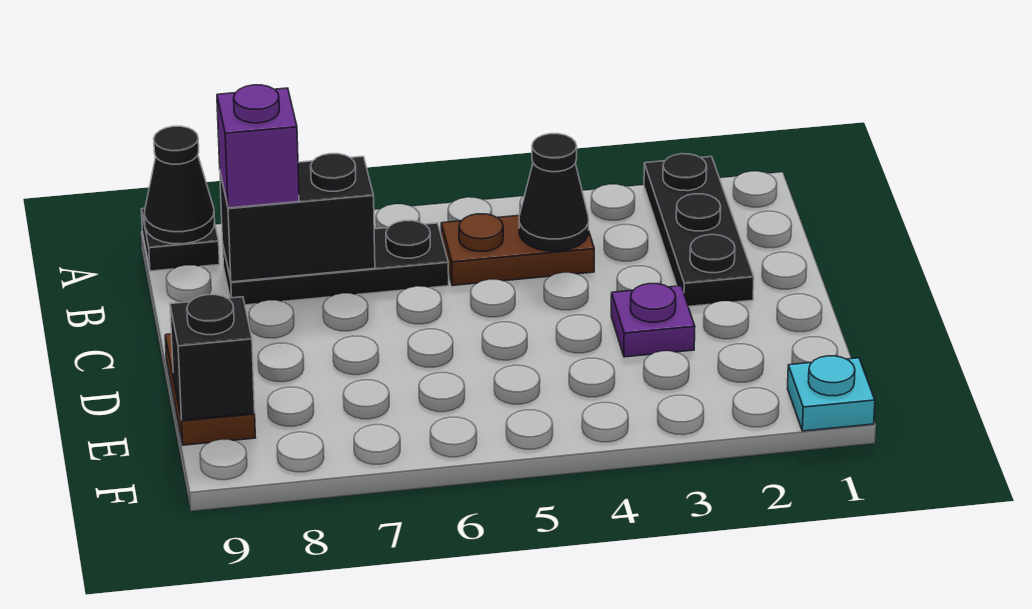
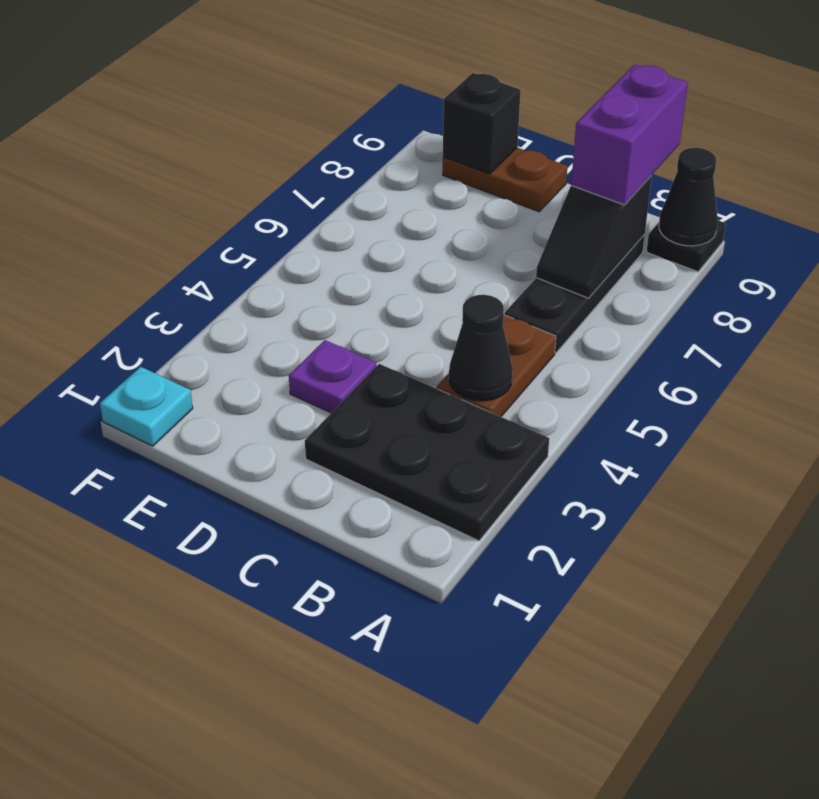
black plate A2:C2 level 1 -> black plate A2:C3 level 1
black brick B7:B8 level 2 -> black slope B7:B8 level 2 top 8
purple brick B8 level 3 -> purple brick B8:B9 level 3

